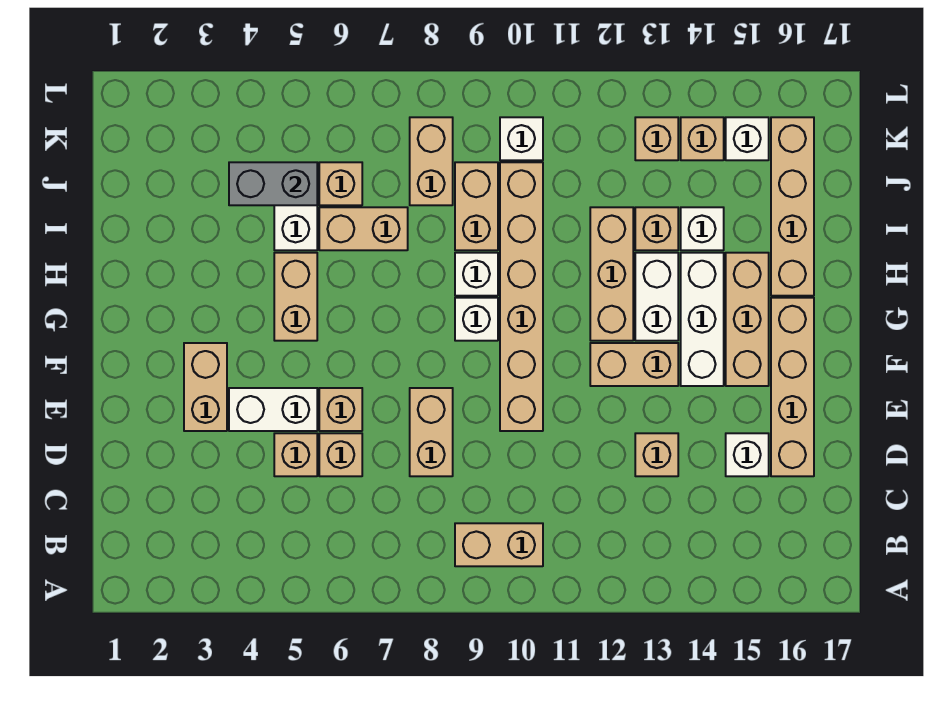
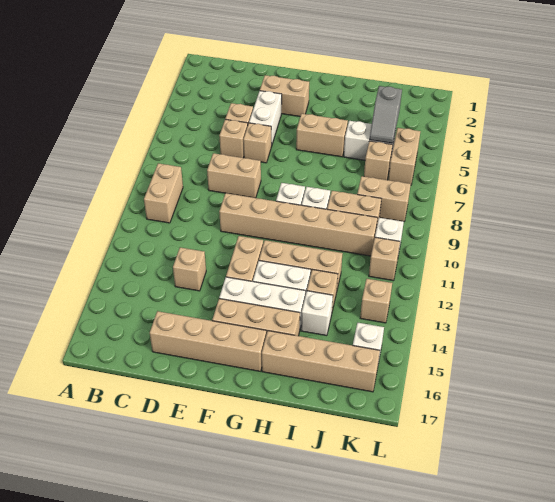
white brick D15 level 1 -> none
tan brick I6:I7 level 1 -> tan brick K5:K6 level 1
grey brick J4:J5 level 2 -> grey slope J4:J5 level 2 top 4
tan brick K14 level 1 -> tan brick K11 level 1

